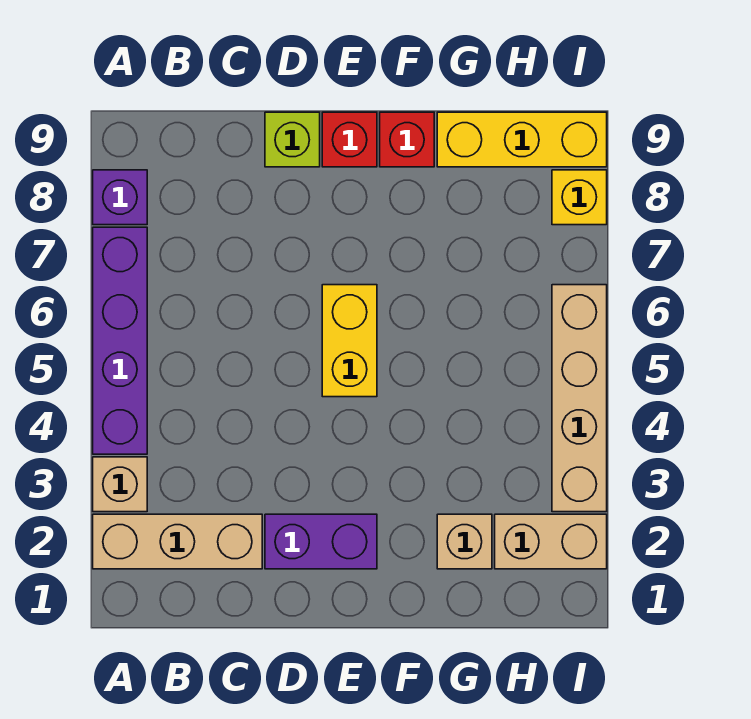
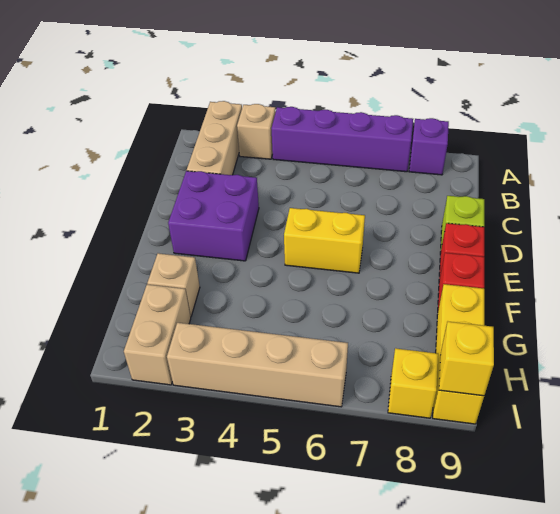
purple brick D2:E2 level 1 -> purple brick D2:E3 level 1
none -> yellow brick I9 level 2

